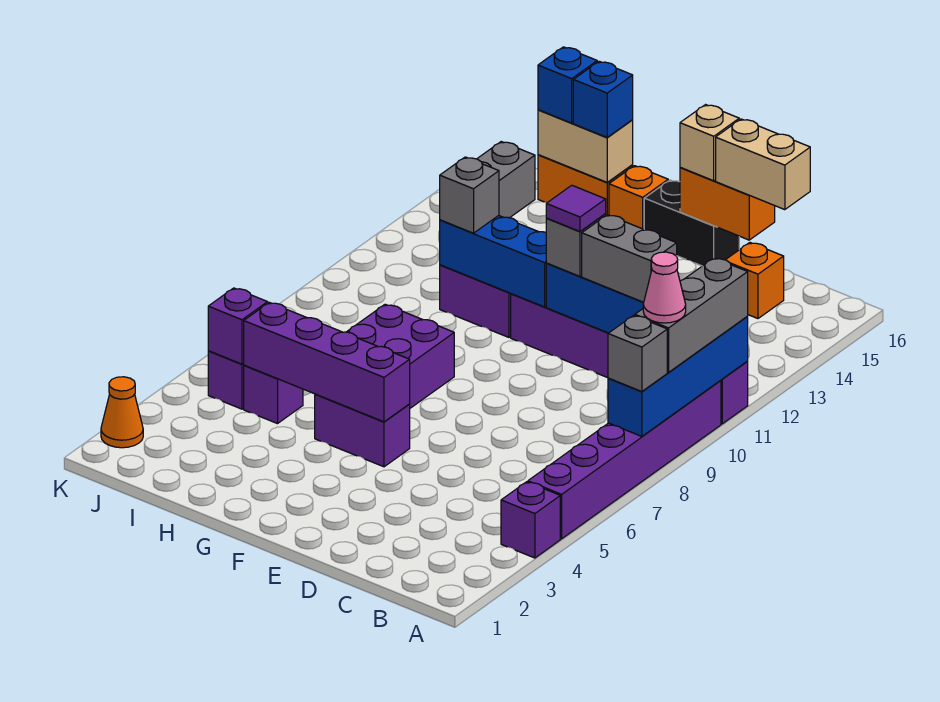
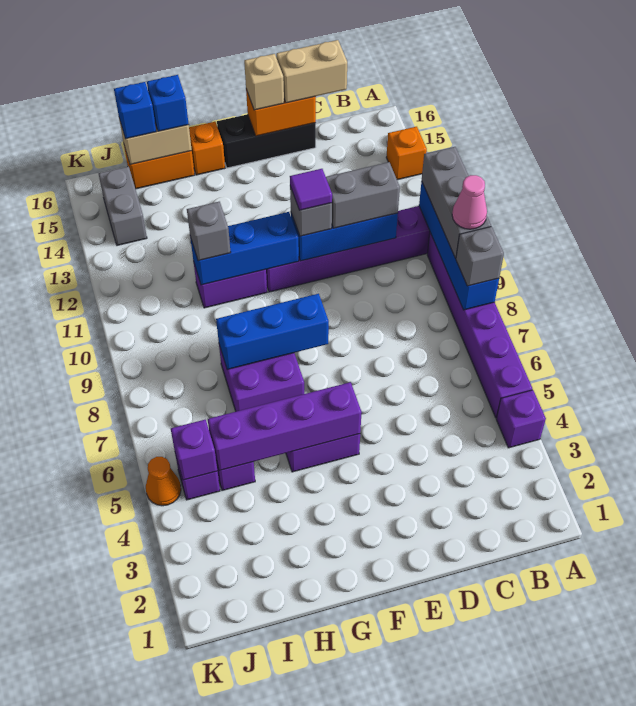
orange brick C15 level 1 -> orange brick A14 level 1
black brick E16:F16 level 1 -> black brick D16:F16 level 1
none -> blue brick F8:H8 level 2
orange cone K2 level 1 -> orange cone K5 level 1

